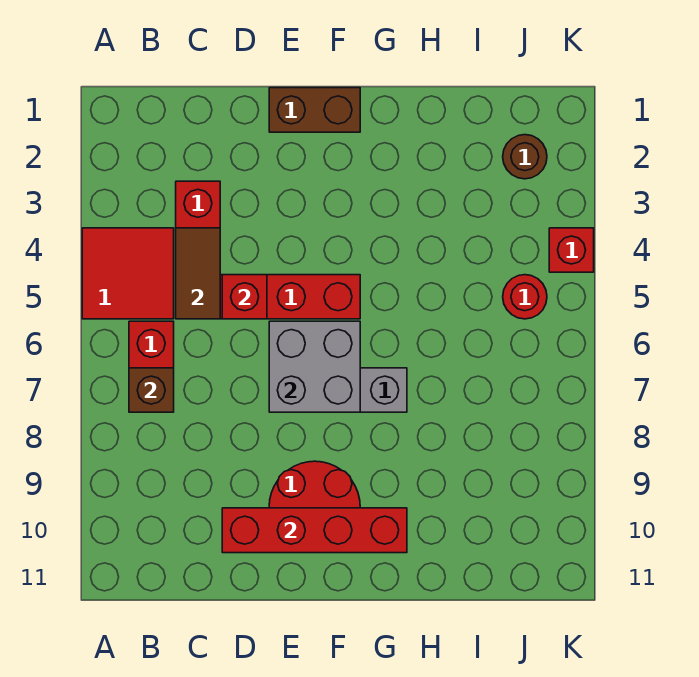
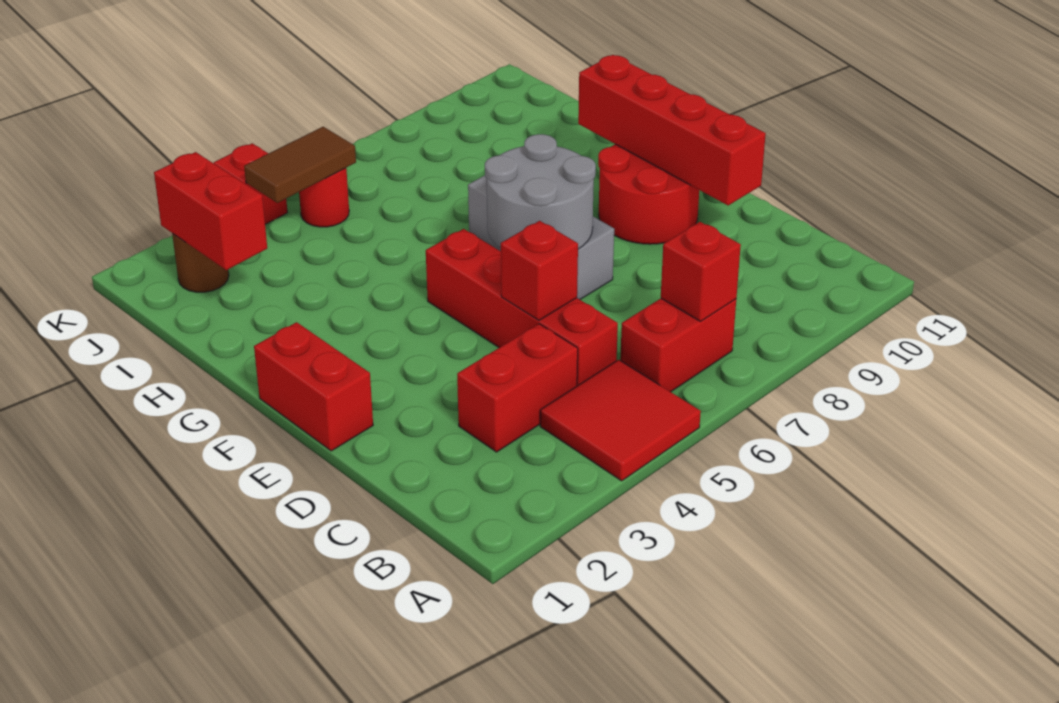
brown brick B7 level 2 -> red brick B7 level 2
brown tile C4:C5 level 2 -> brown tile J4:J5 level 2
brown brick E1:F1 level 1 -> red brick E1:F1 level 1
grey brick E6:F7 level 2 -> grey round brick E6:F7 level 2
none -> red brick I2:J2 level 2

